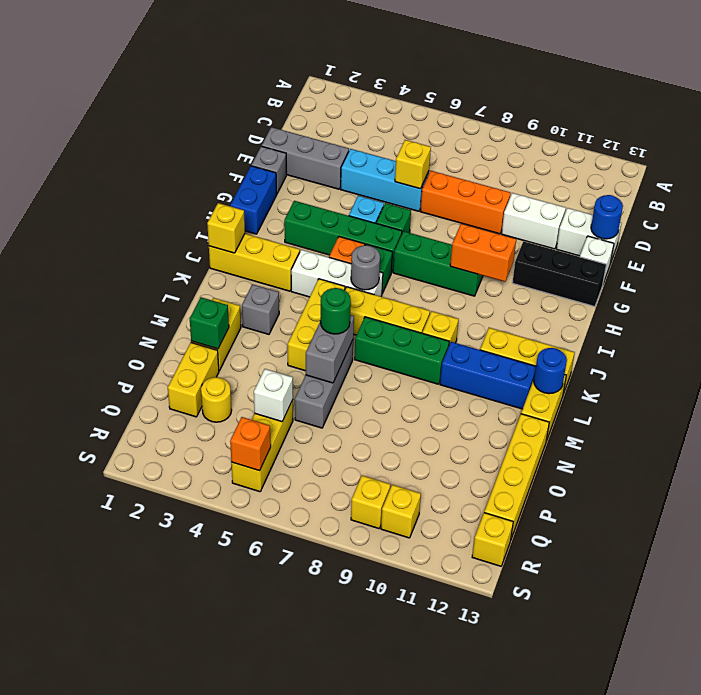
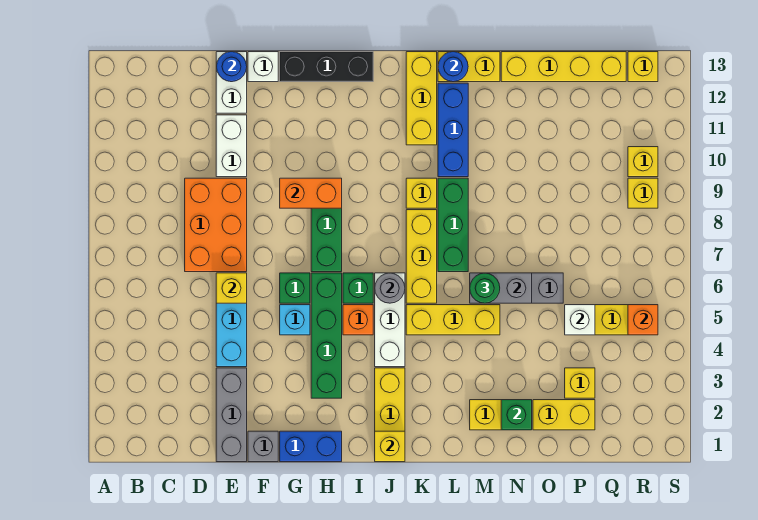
orange brick E7:E9 level 1 -> orange brick D7:E9 level 1
black brick G11:G13 level 1 -> black brick G13:I13 level 1
orange brick H9:H10 level 2 -> orange brick G9:H9 level 2
grey brick L3 level 1 -> none
yellow round brick P3 level 1 -> yellow brick P3 level 1

